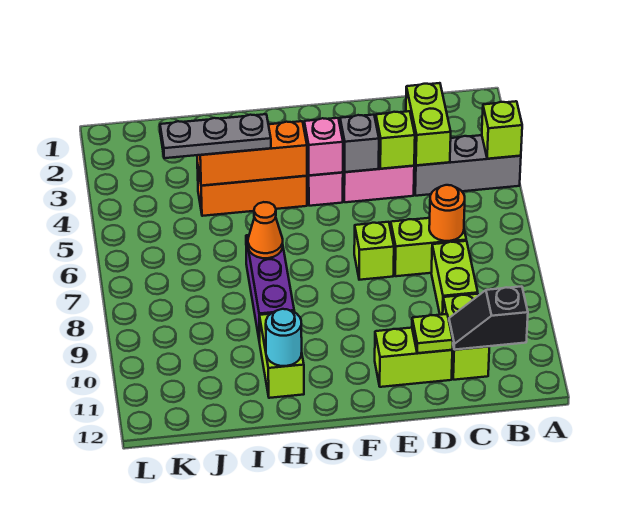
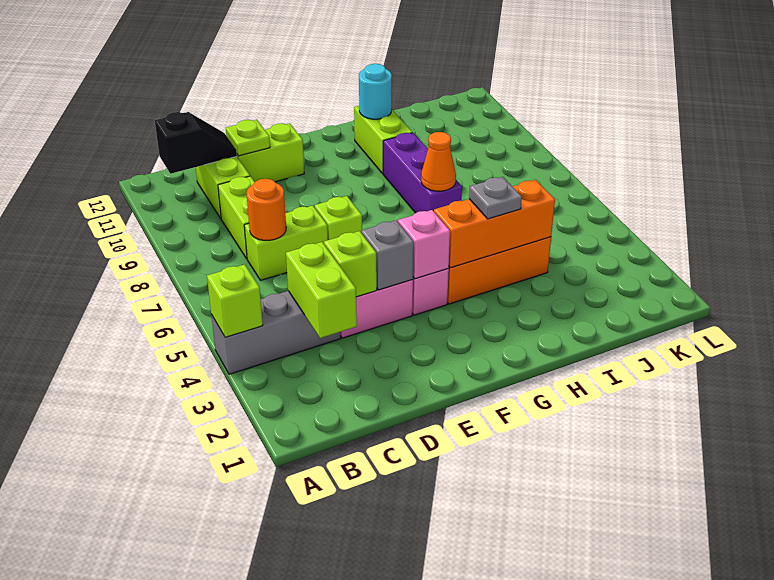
grey plate H4:J4 level 3 -> grey plate H4 level 3

